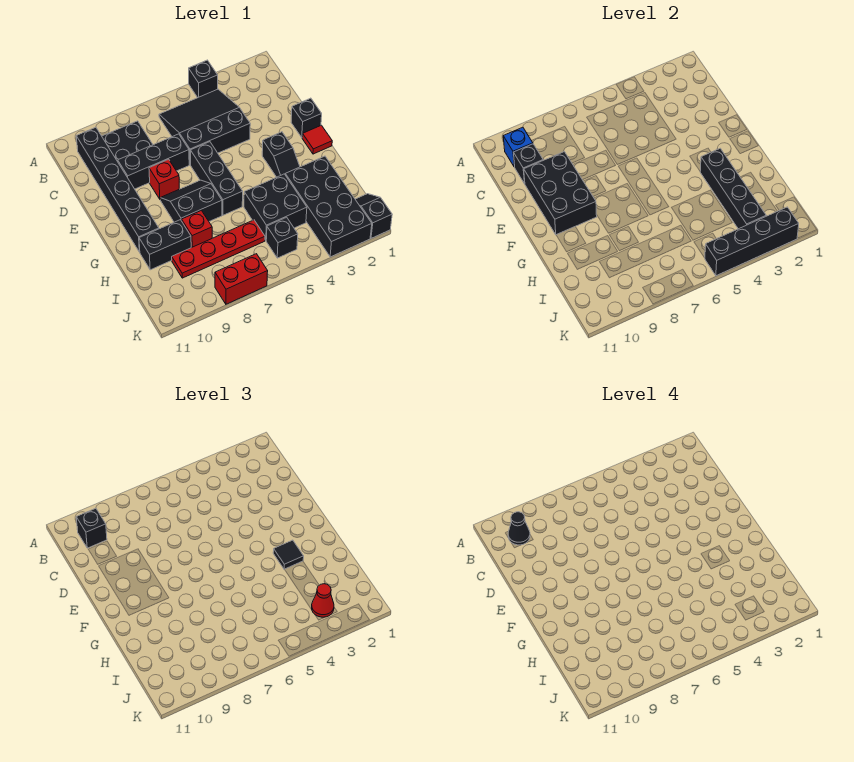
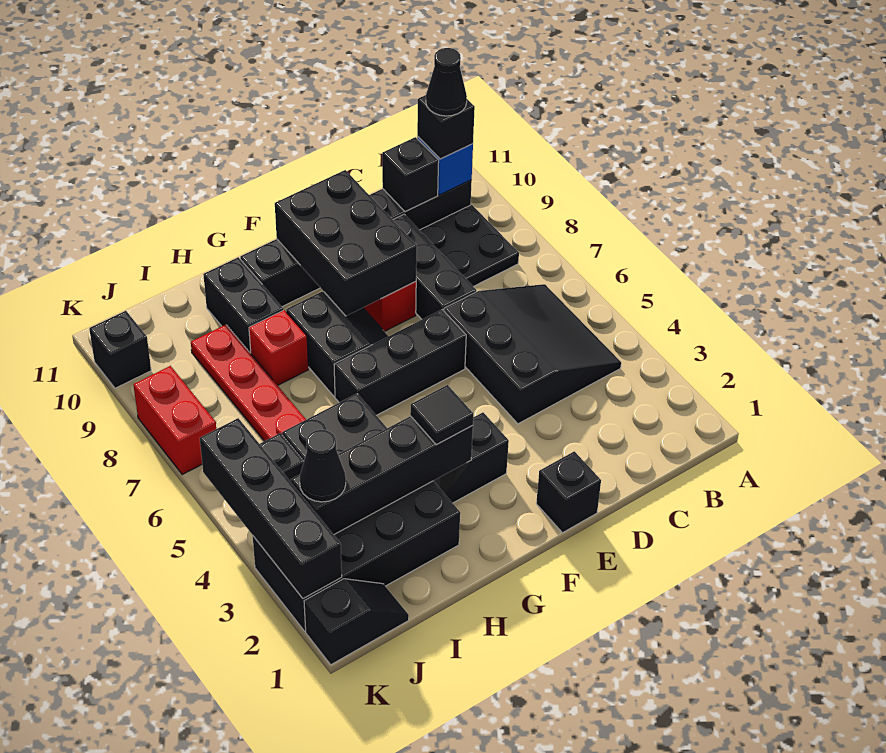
black brick A4 level 1 -> black brick K10 level 1
black brick D9:F10 level 2 -> black brick E8:F10 level 2
red tile F1 level 1 -> none
red cone J3 level 3 -> black cone J3 level 3

